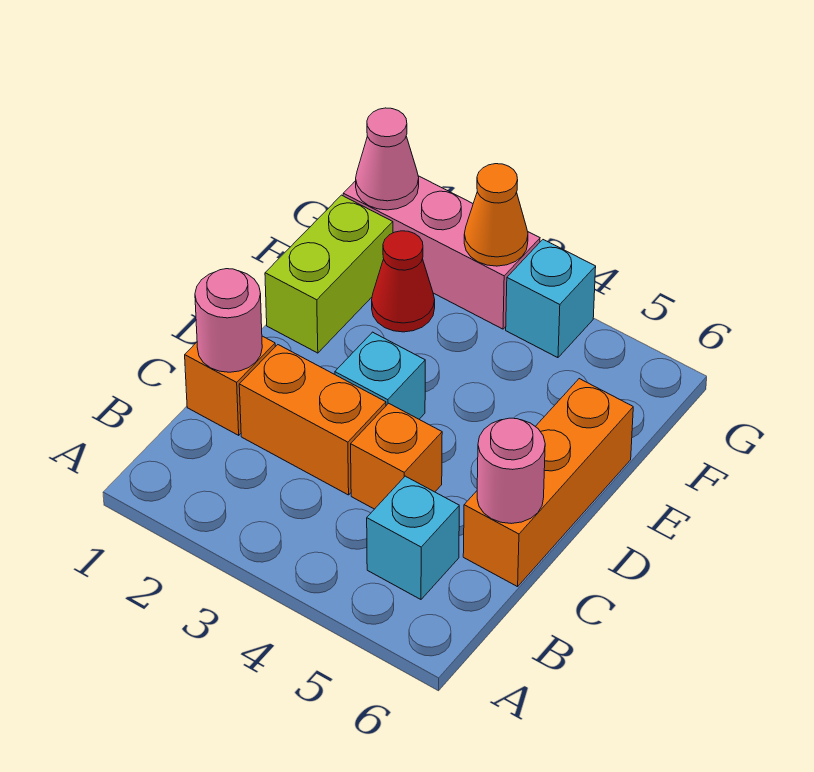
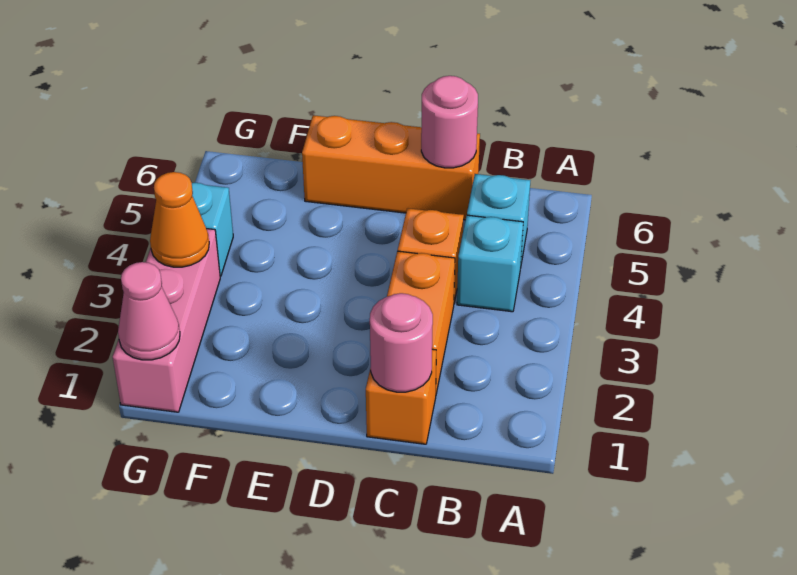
cyan brick D3 level 1 -> cyan brick B4 level 1
lime brick E1:F1 level 1 -> none
red cone F2 level 1 -> none

